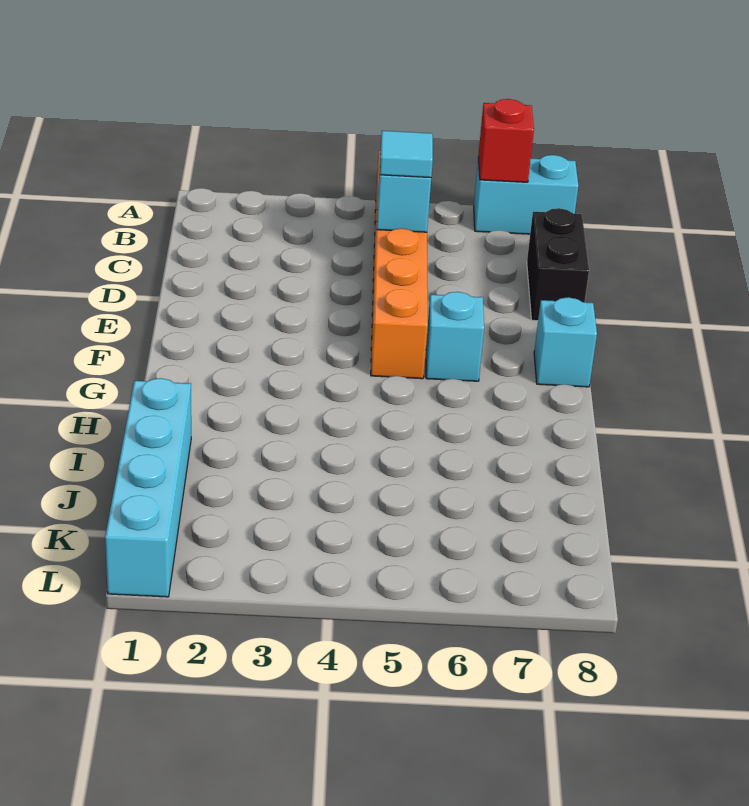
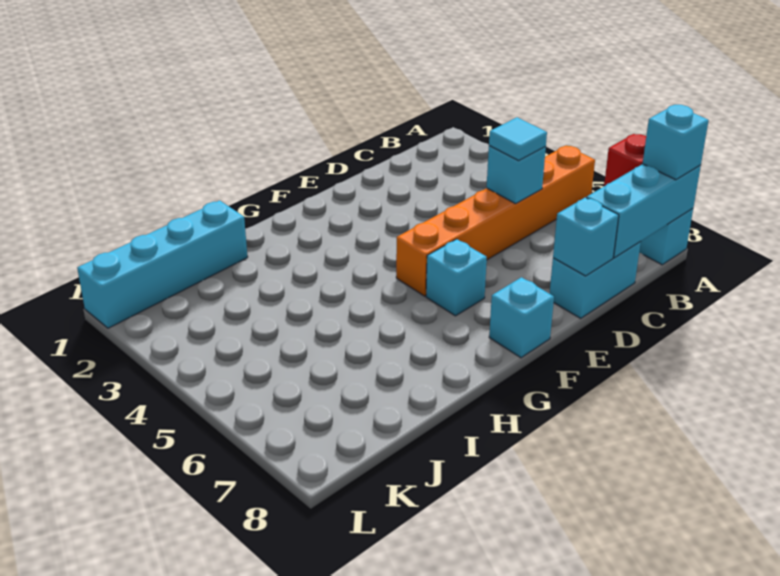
none -> cyan brick A8:C8 level 2
none -> cyan brick A8 level 3
black brick C8:D8 level 1 -> cyan brick C8:D8 level 1
none -> cyan brick D8 level 2

